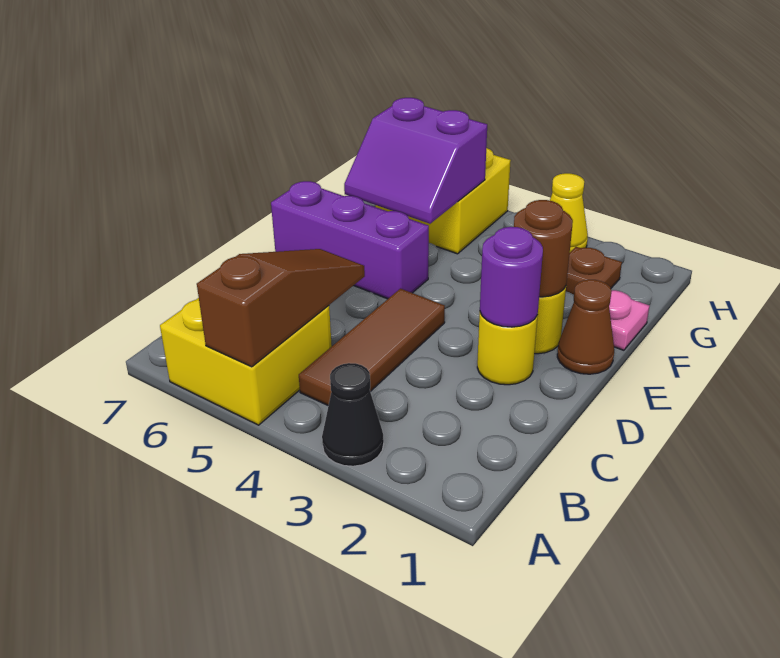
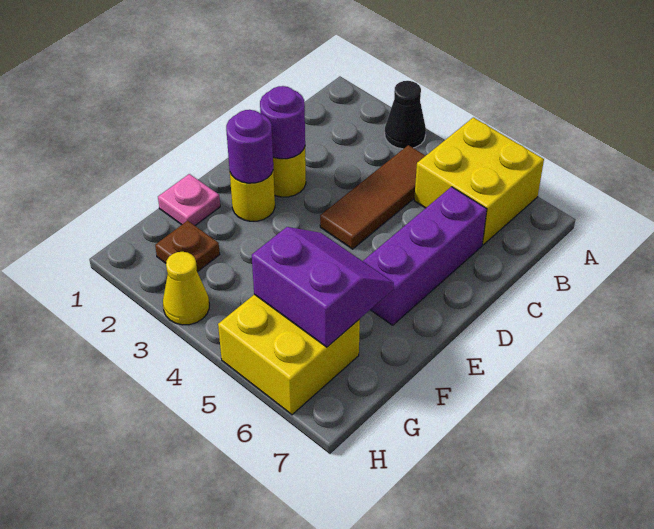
brown slope A5:C5 level 2 top A -> none
brown cone E1 level 1 -> none
brown round brick E2 level 2 -> purple round brick E2 level 2
purple brick E5:E7 level 1 -> purple brick C6:E6 level 1

